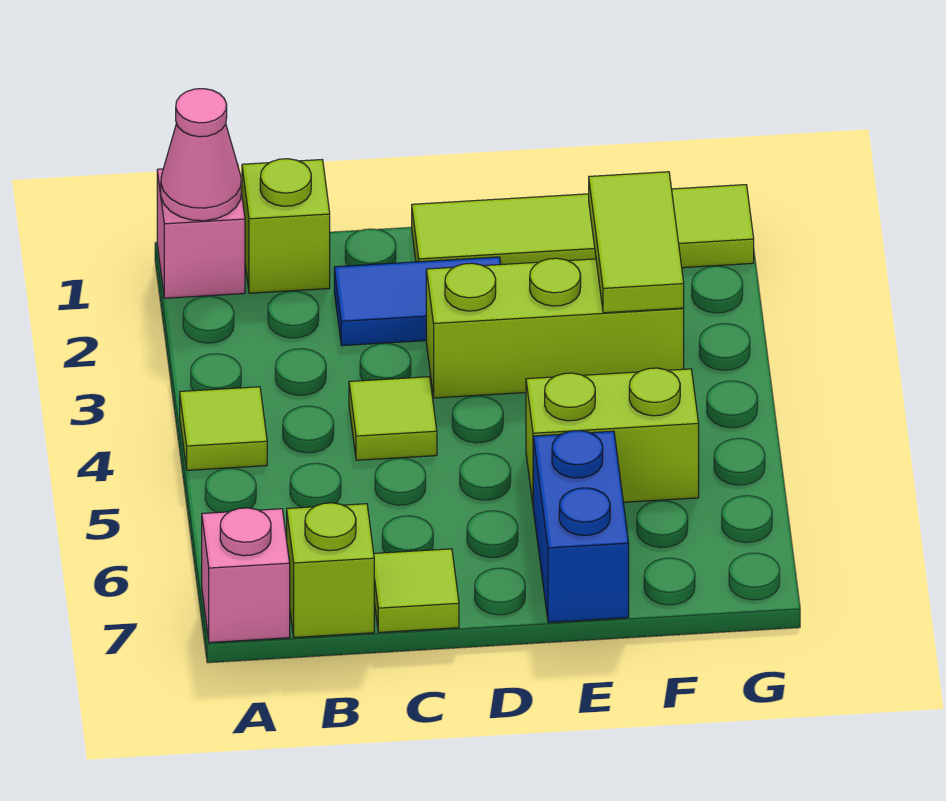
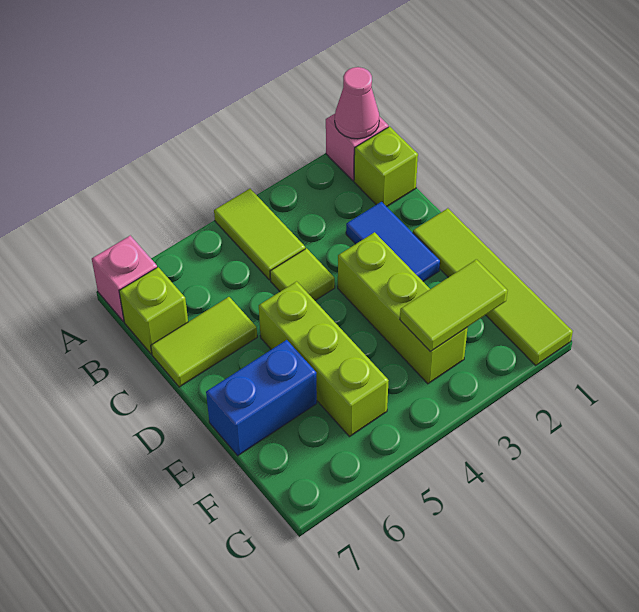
lime tile A4 level 1 -> lime tile A4:B4 level 1
lime tile C7 level 1 -> lime tile C6:C7 level 1
lime brick E5:F5 level 1 -> lime brick D5:F5 level 1

